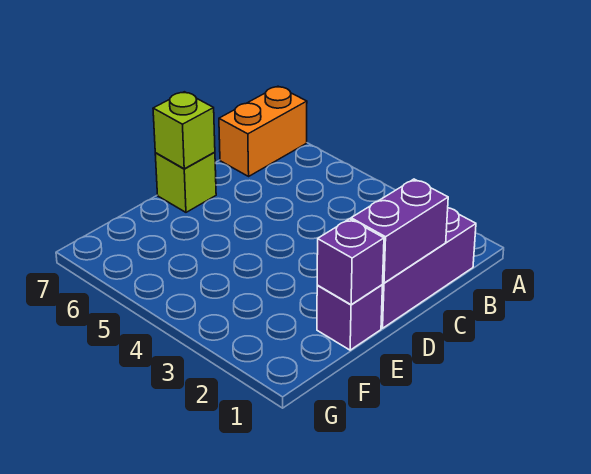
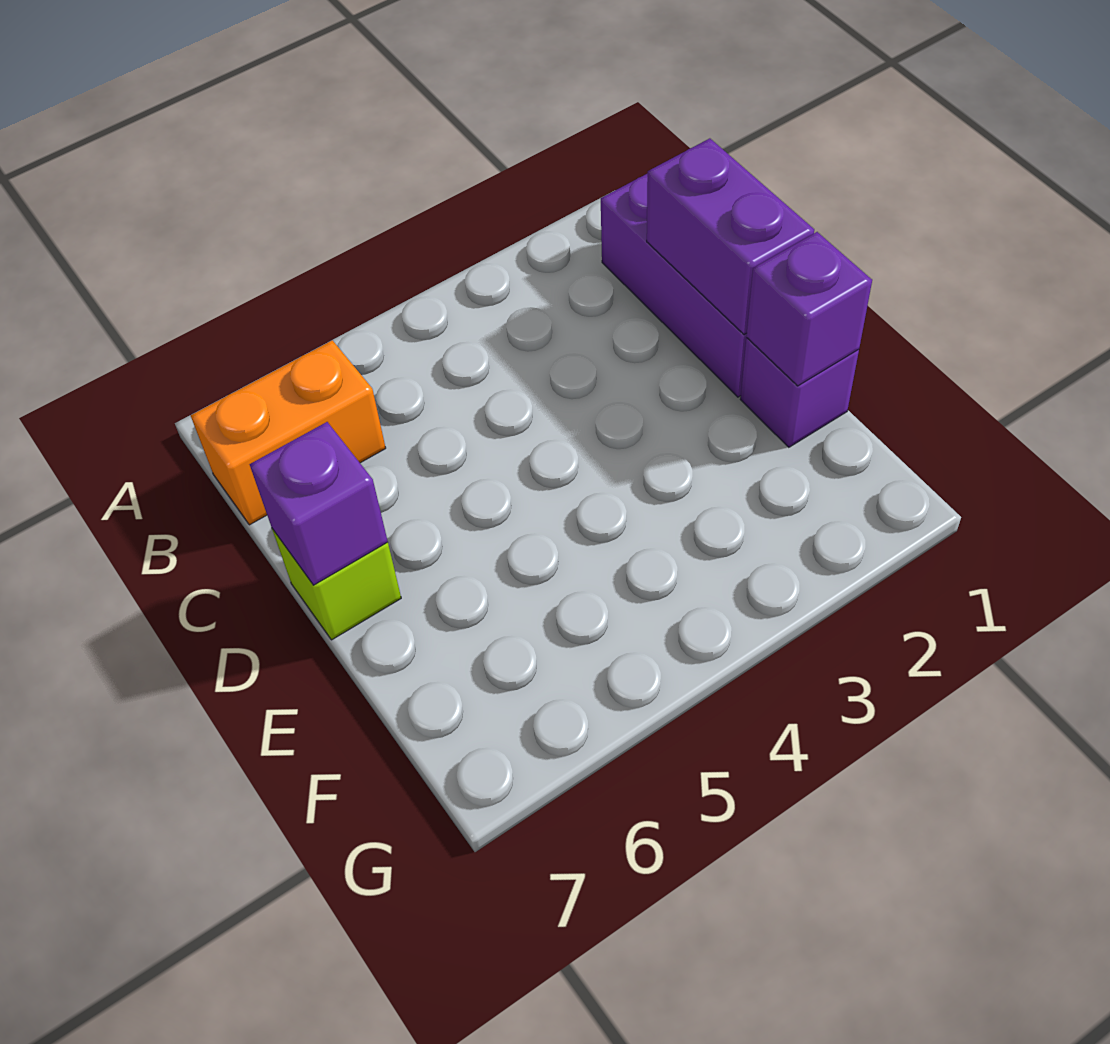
orange brick A7:B7 level 1 -> orange brick B6:B7 level 1
lime brick D7 level 2 -> purple brick D7 level 2

